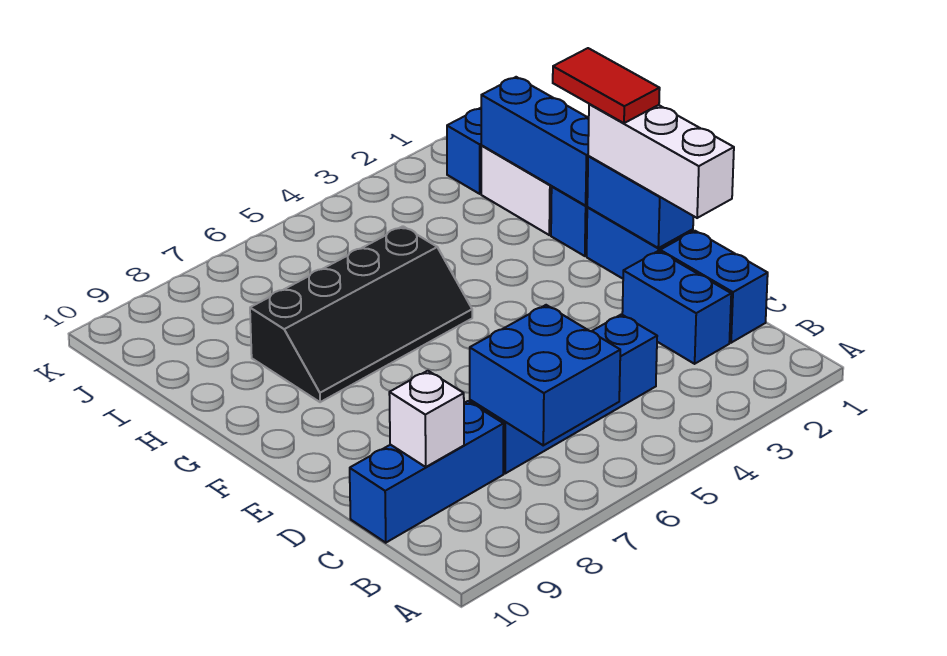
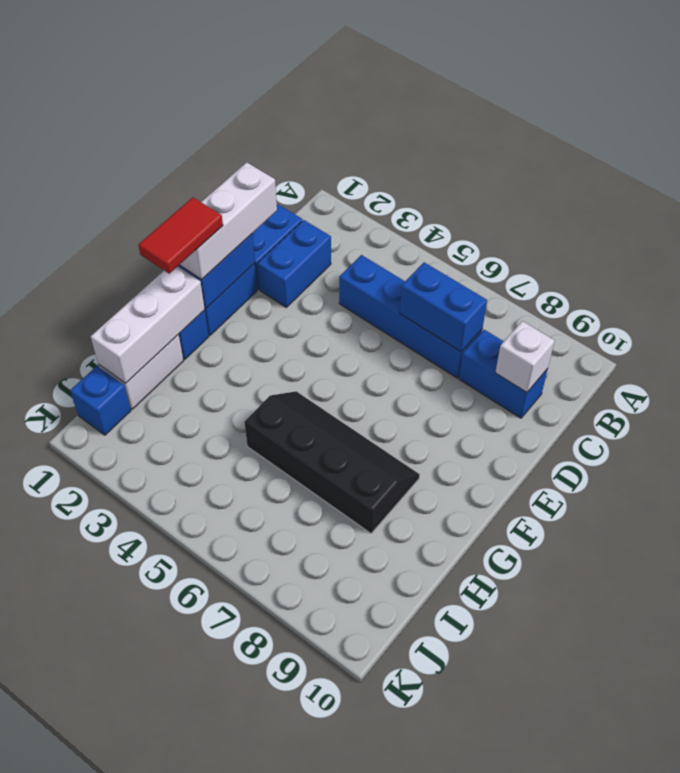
blue brick B6:C7 level 2 -> blue brick C6:C7 level 2
blue brick C8:C10 level 1 -> blue brick C8:C9 level 1
blue brick G1:I1 level 2 -> white brick G1:I1 level 2

